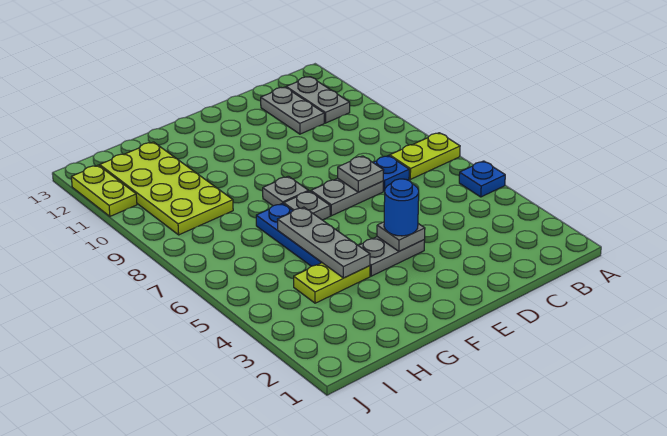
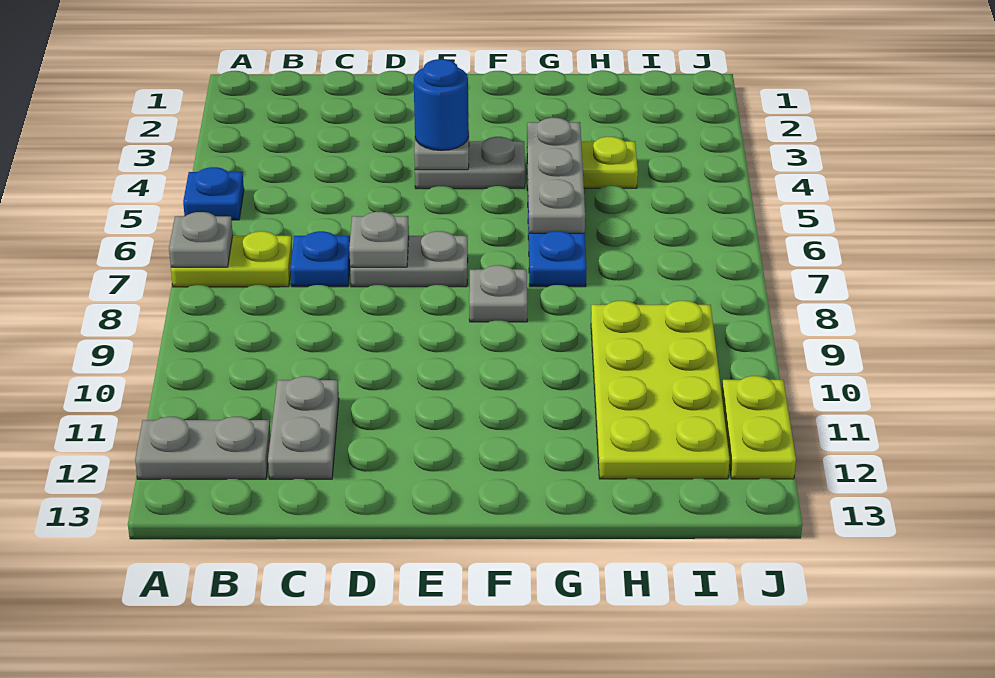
grey plate B11:B12 level 1 -> grey plate A12:B12 level 1
grey plate F7 level 1 -> grey plate A7 level 2

